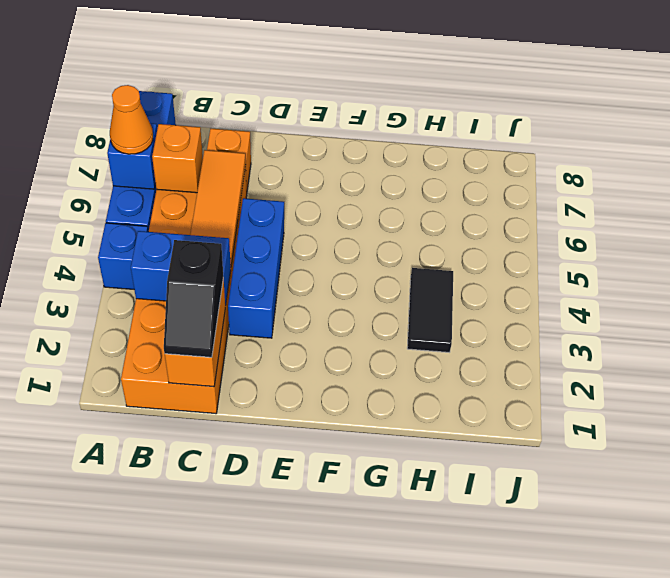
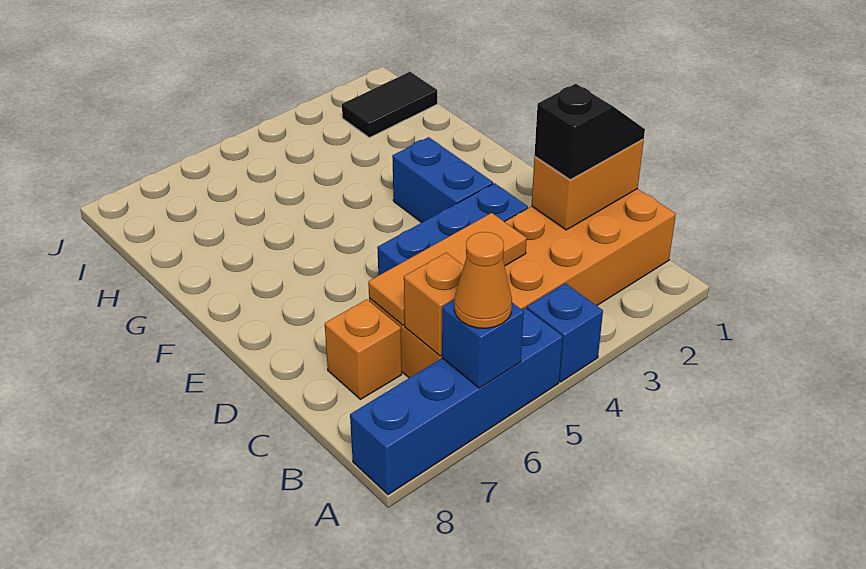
blue brick B3:C3 level 2 -> blue brick E3:F3 level 1
black tile H3:H4 level 1 -> black tile I1:I2 level 1

